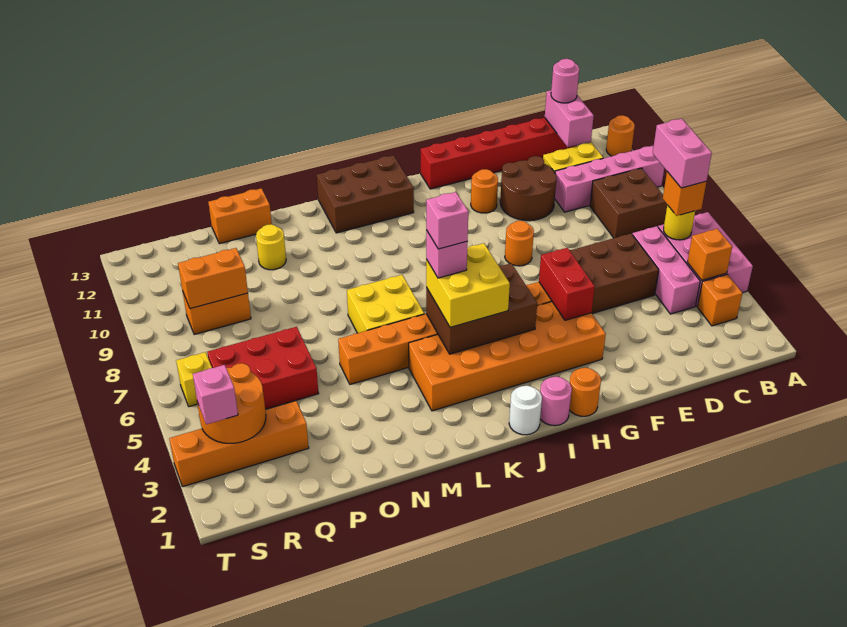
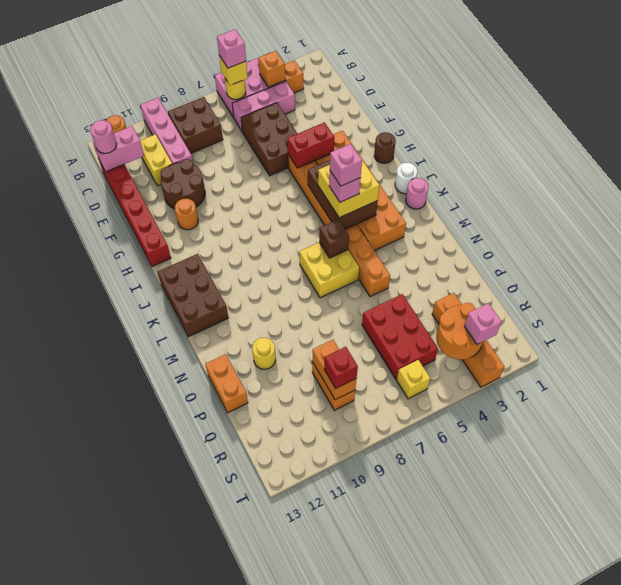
orange brick B6 level 3 -> yellow brick B6 level 3
pink brick B6:B7 level 4 -> pink brick B6 level 4
orange round brick G8 level 1 -> none
orange round brick H1 level 1 -> brown round brick H1 level 1
pink round brick I1 level 1 -> pink round brick K1 level 1
none -> brown brick L6 level 2
none -> red brick R9 level 3

